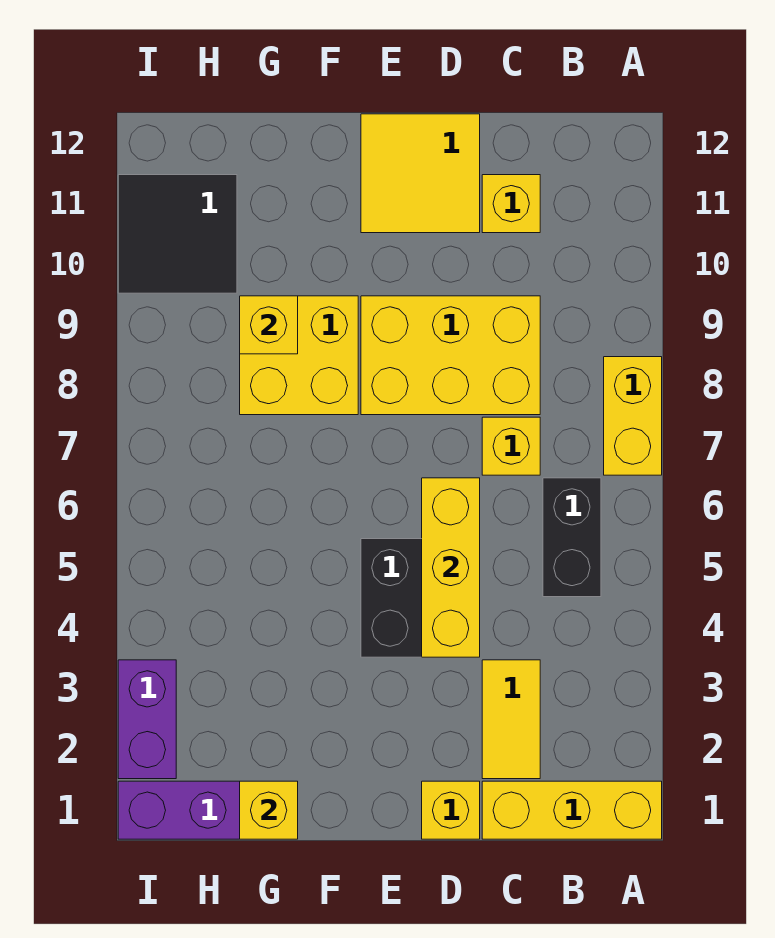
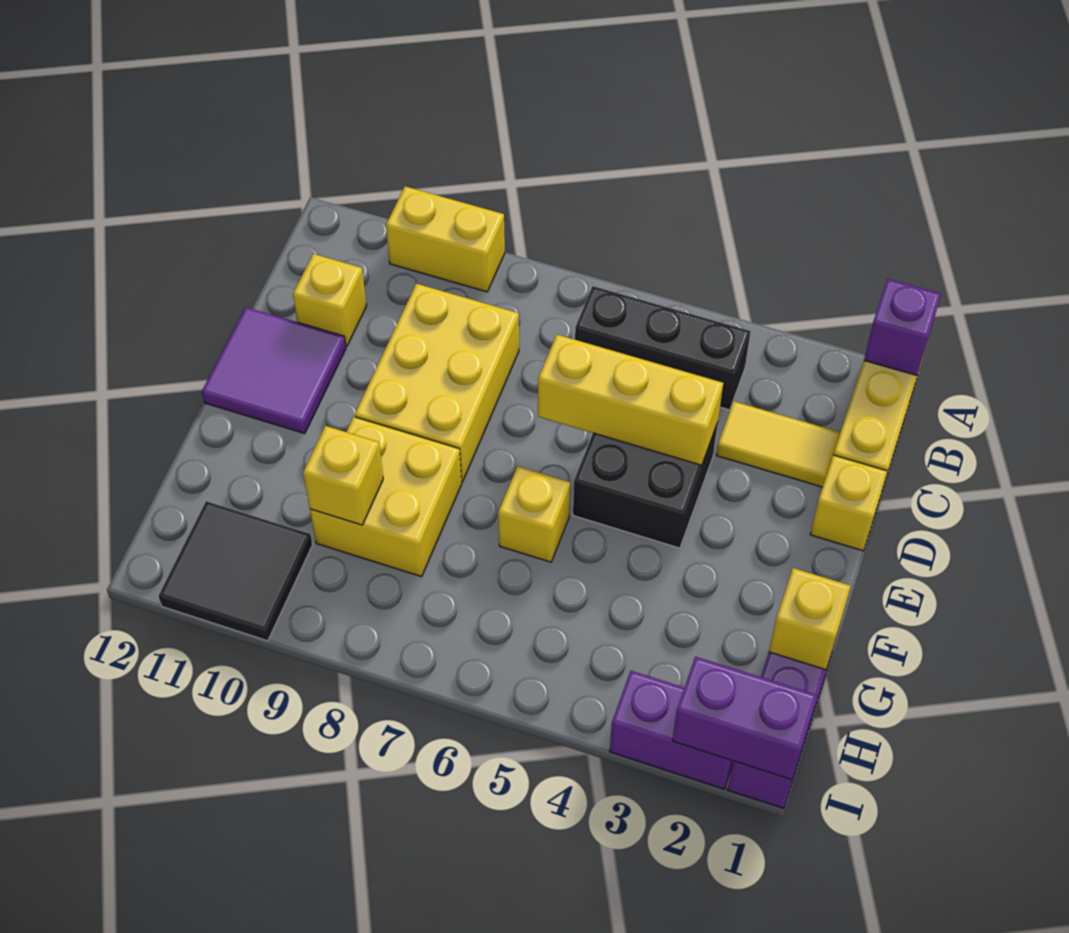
none -> purple brick A1 level 2
yellow brick A7:A8 level 1 -> yellow brick A9:A10 level 1
black brick B5:B6 level 1 -> black brick B4:B6 level 1
yellow brick C7 level 1 -> yellow brick F6 level 1
yellow tile D11:E12 level 1 -> purple tile D11:E12 level 1
none -> purple brick I1:I2 level 2

